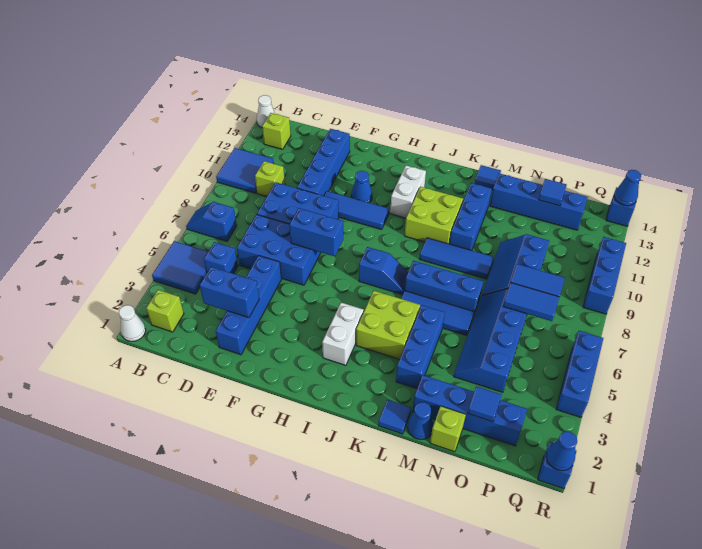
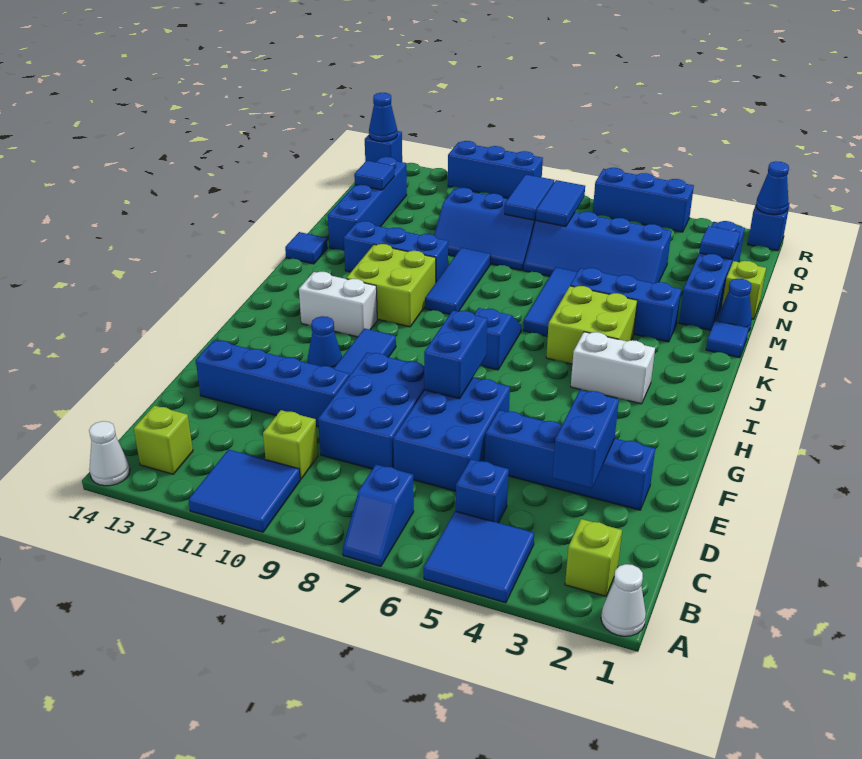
blue brick K7:M7 level 1 -> none

